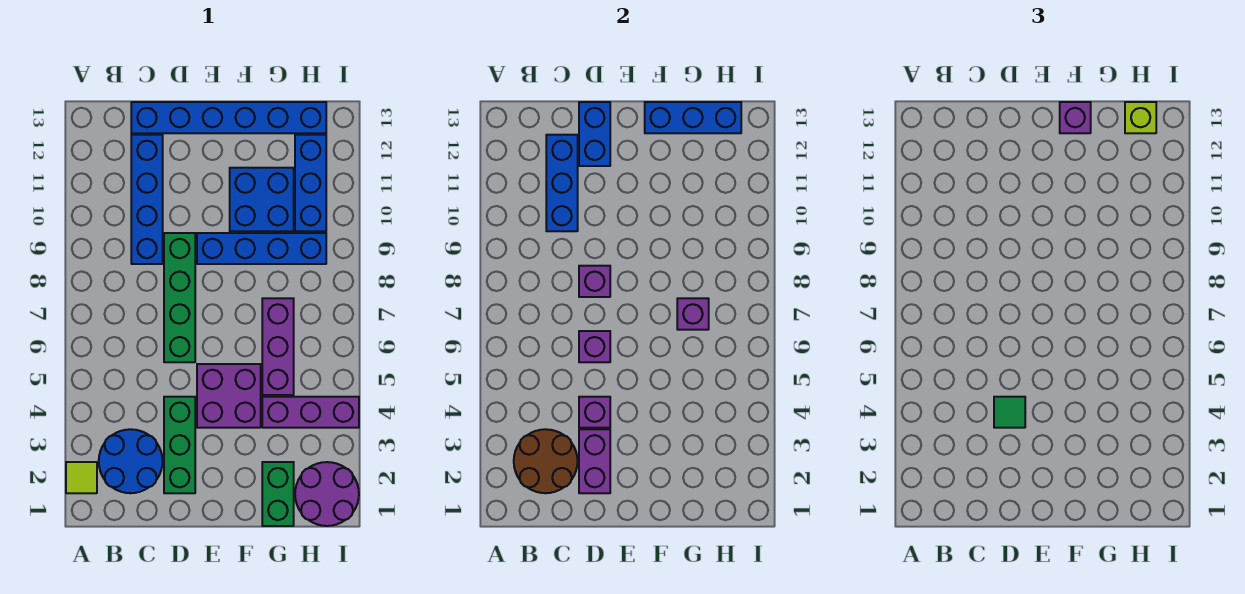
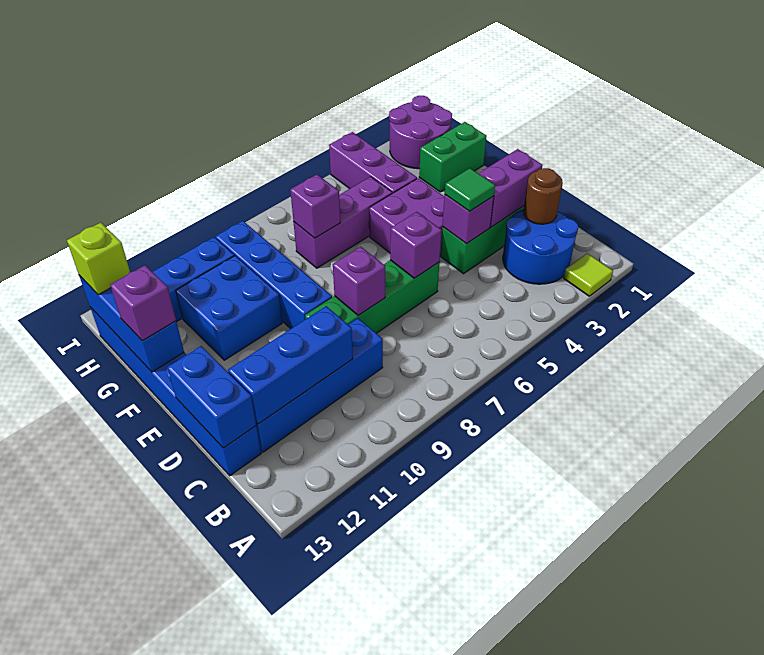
brown round brick B2:C3 level 2 -> brown round brick C2 level 2
blue brick D12:D13 level 2 -> blue brick C13:D13 level 2

